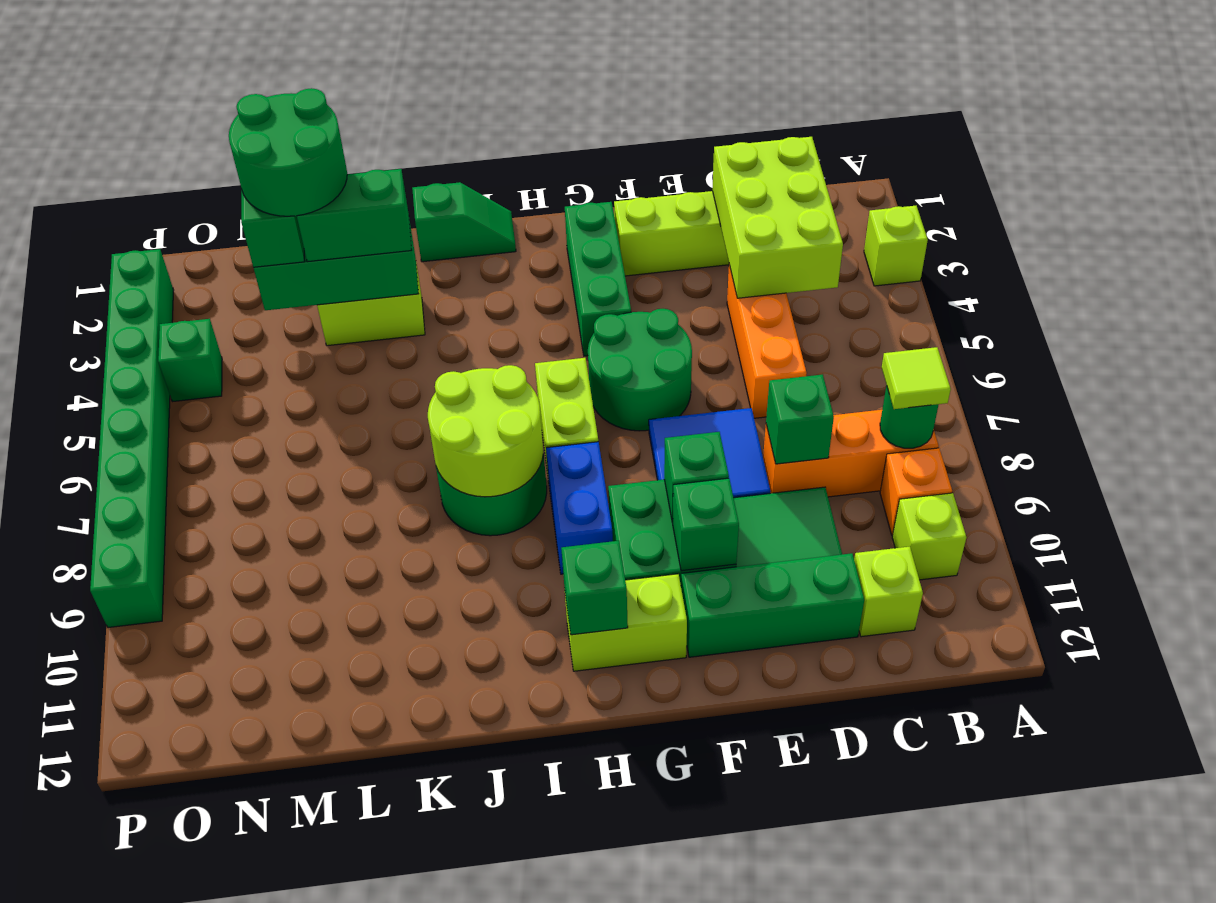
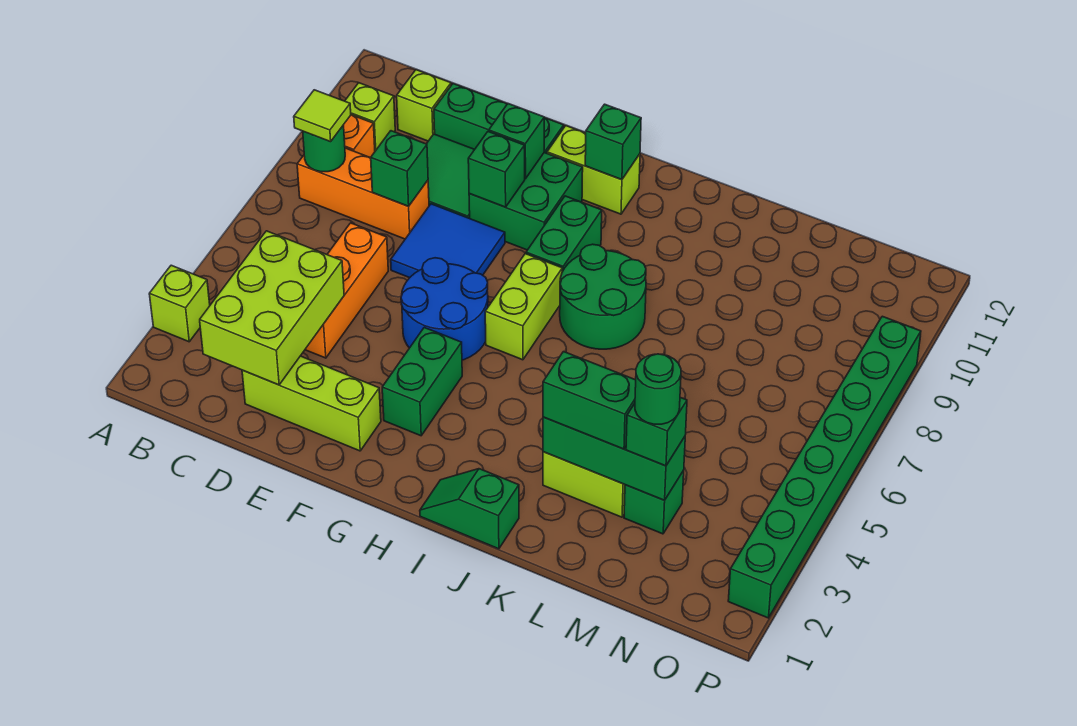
green round brick F5:G6 level 1 -> blue round brick F5:G6 level 1
green brick G2:G4 level 1 -> green brick G3:G4 level 1
blue brick H8:H9 level 1 -> green brick H8:H9 level 1
lime round brick I7:J8 level 2 -> none
green round brick L2:M3 level 4 -> green round brick M3 level 4
green brick O4 level 1 -> green brick M3 level 1

